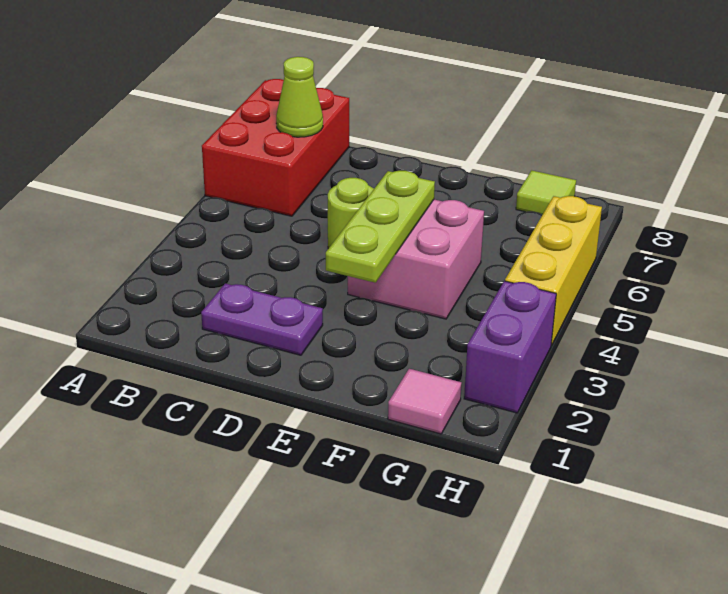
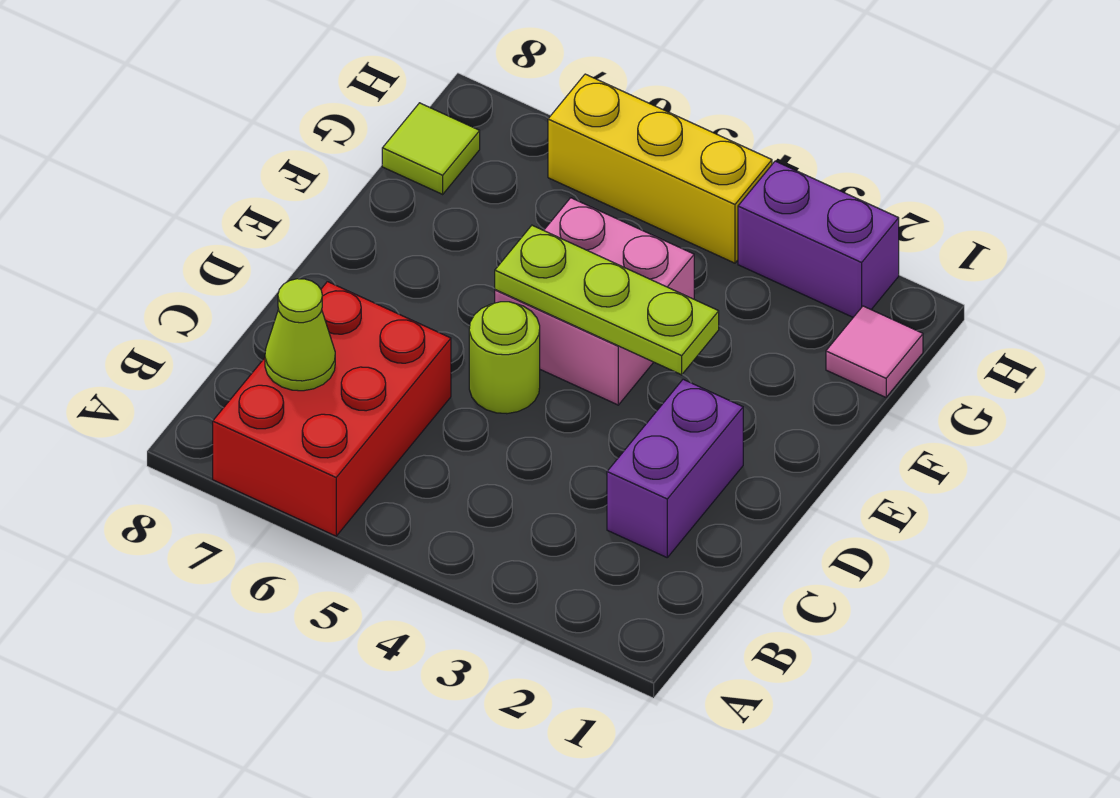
red brick A6:B8 level 1 -> red brick A6:C7 level 1
purple plate C2:D2 level 1 -> purple brick C2:D2 level 1

